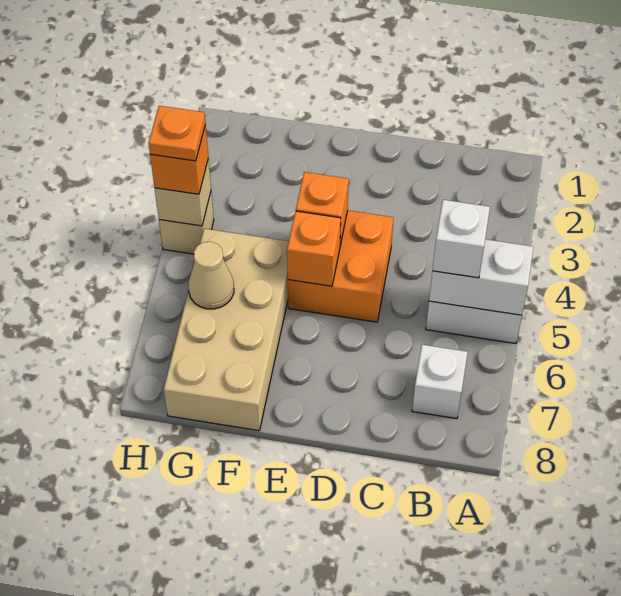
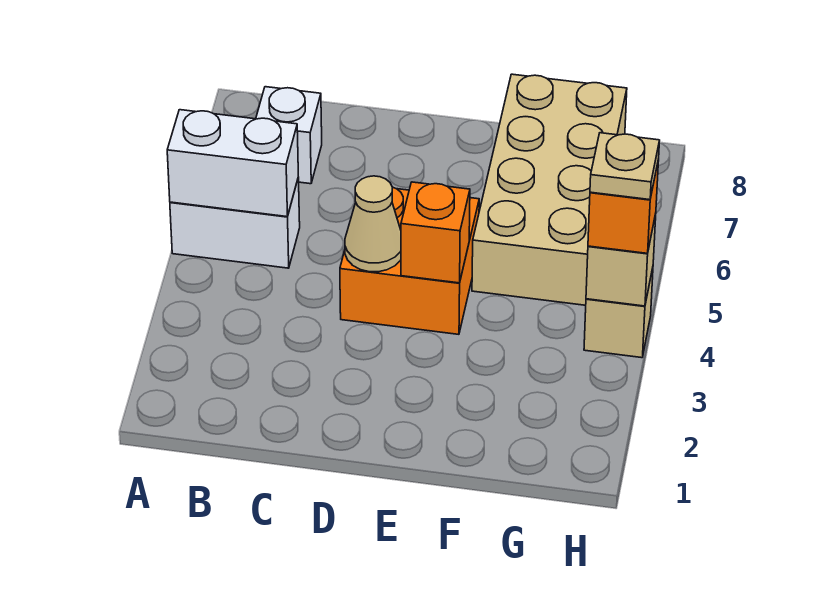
white brick B5 level 3 -> none
orange brick E5 level 2 -> none
tan cone G6 level 2 -> tan cone D4 level 2
orange plate H4 level 4 -> tan plate H4 level 4

